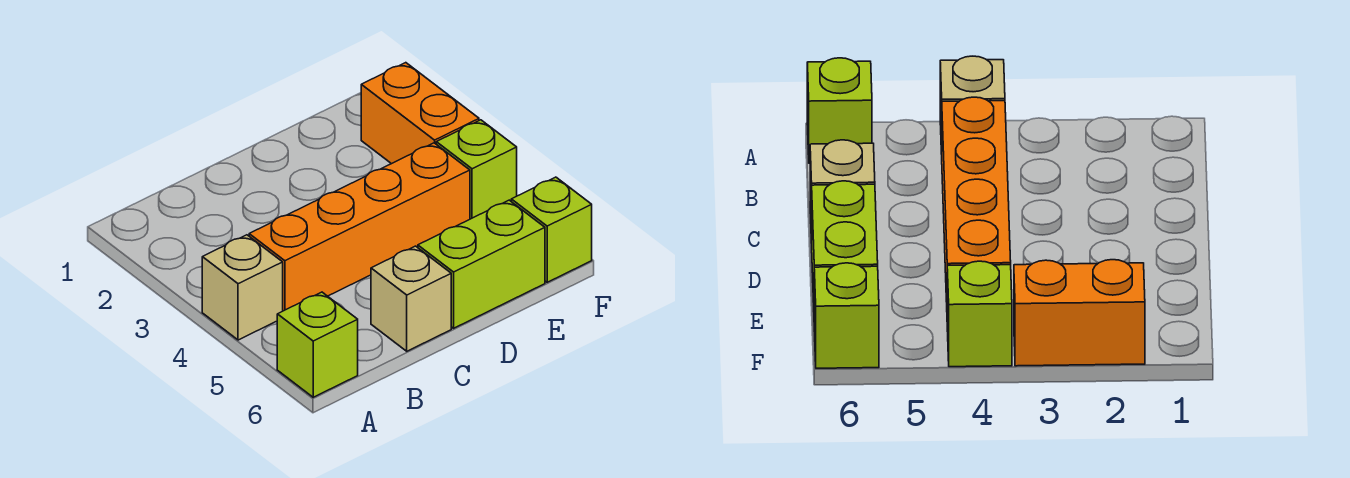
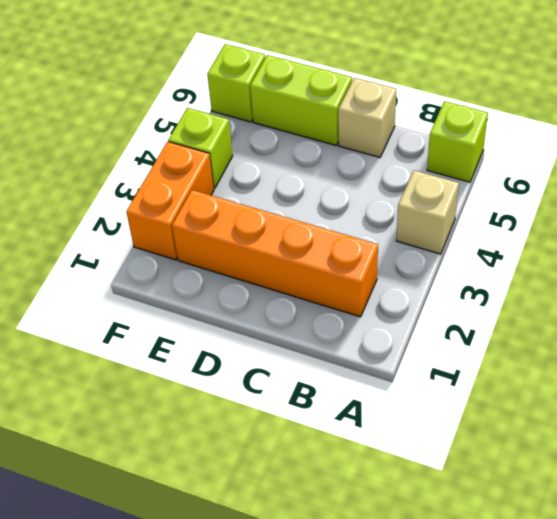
orange brick B4:E4 level 1 -> orange brick B2:E2 level 1

